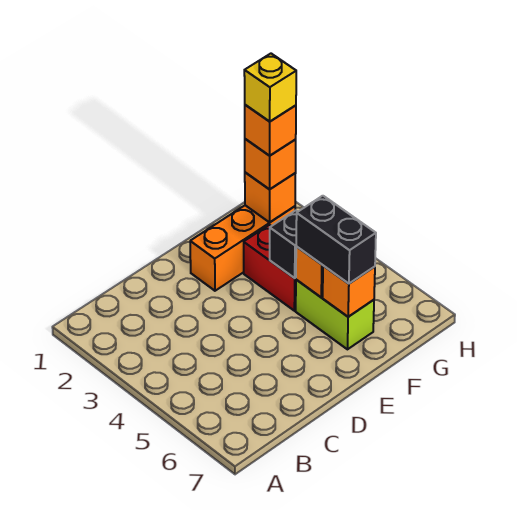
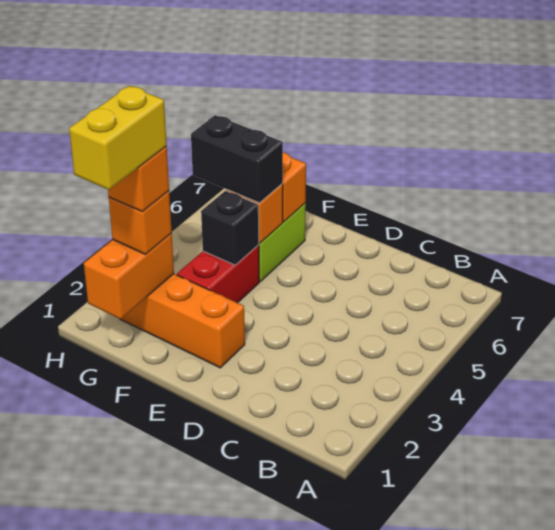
black brick F5:F6 level 3 -> black brick F5:G5 level 3
orange brick G2 level 2 -> orange brick G1:G2 level 2
yellow brick G2 level 5 -> yellow brick G1:G2 level 5

